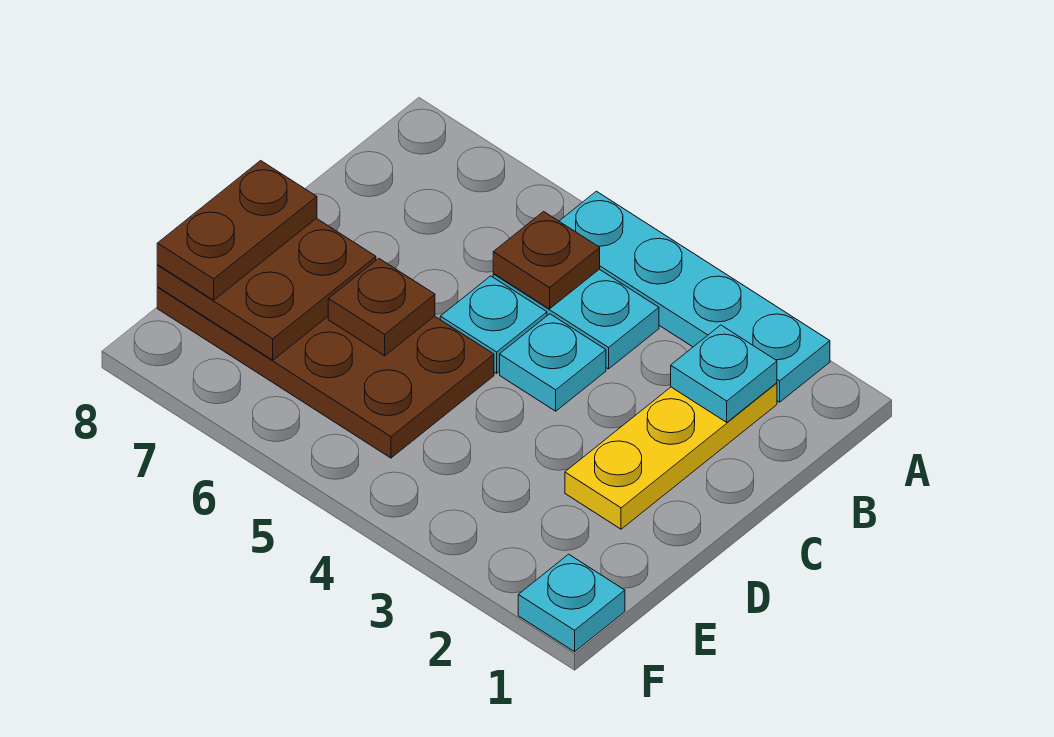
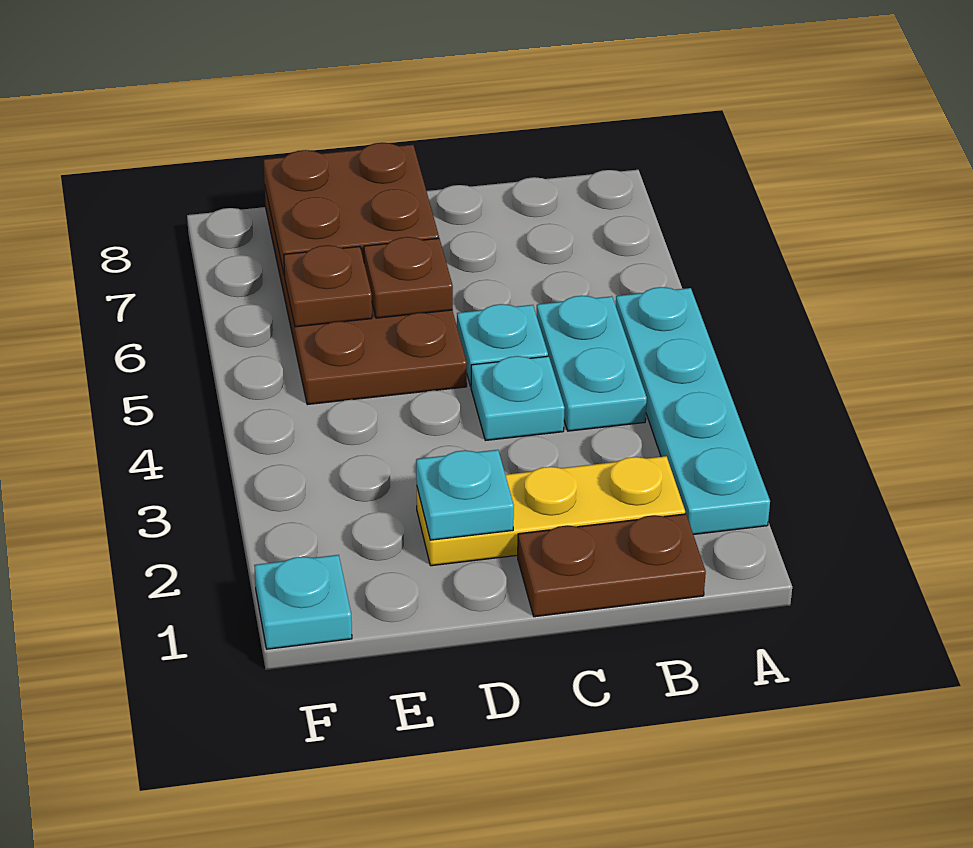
cyan plate B2 level 2 -> cyan plate D2 level 2
brown plate B5 level 2 -> brown plate E6 level 2
brown plate D8:E8 level 3 -> brown plate B1:C1 level 1

